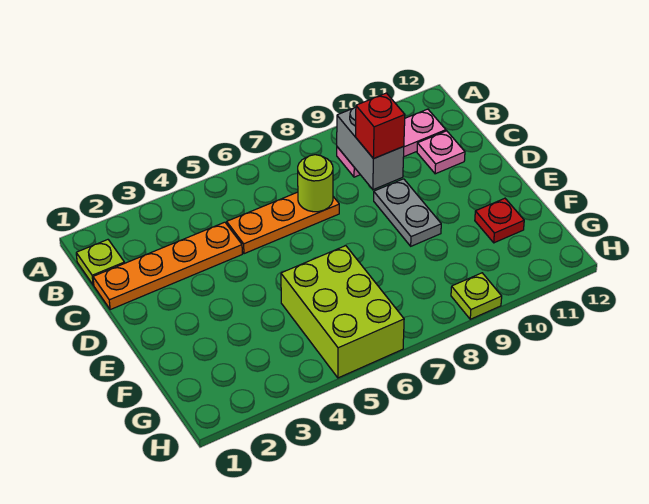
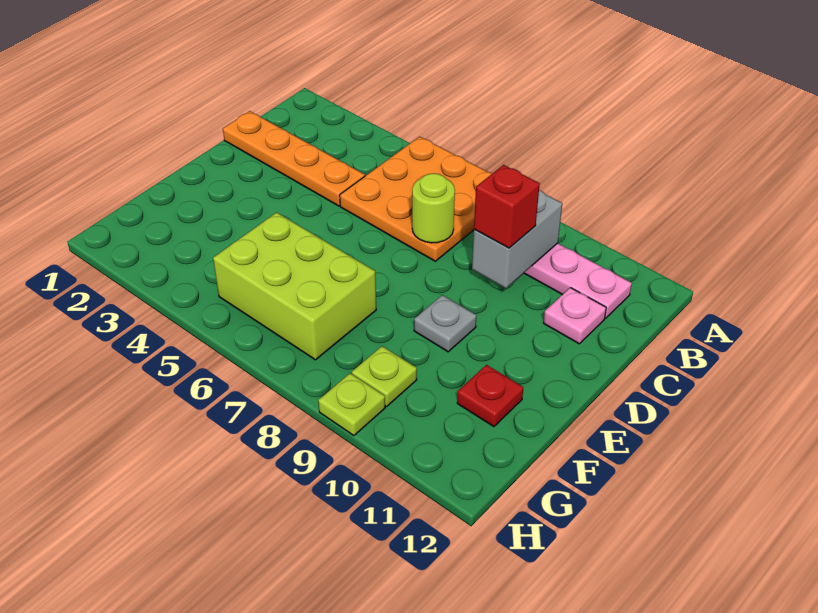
lime plate B1 level 1 -> lime plate G9 level 1
orange plate C5:C7 level 1 -> orange plate A5:C7 level 1
grey plate D9:E9 level 1 -> grey plate E9 level 1
lime brick F5:H6 level 1 -> lime brick F5:G7 level 1

